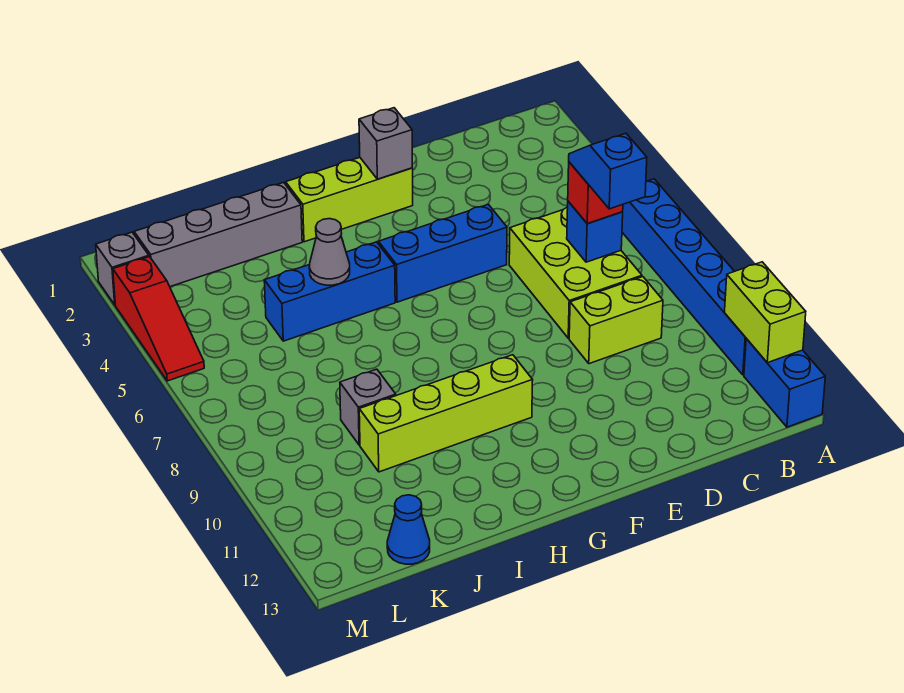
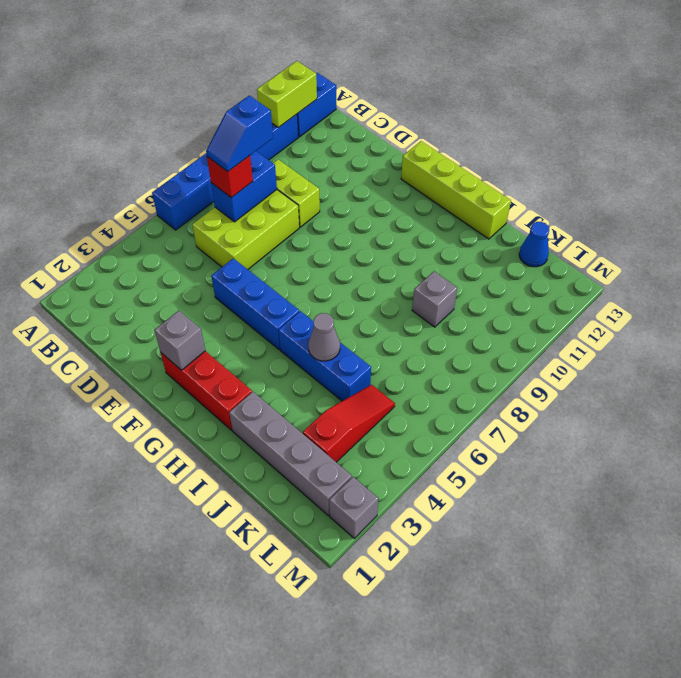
blue brick C7 level 2 -> blue brick C7:C8 level 2
lime brick F2:H2 level 1 -> red brick F2:H2 level 1
lime brick G10:J10 level 1 -> lime brick F13:I13 level 1
red slope M3:M5 level 1 top 3 -> red slope K3:K5 level 1 top 3

